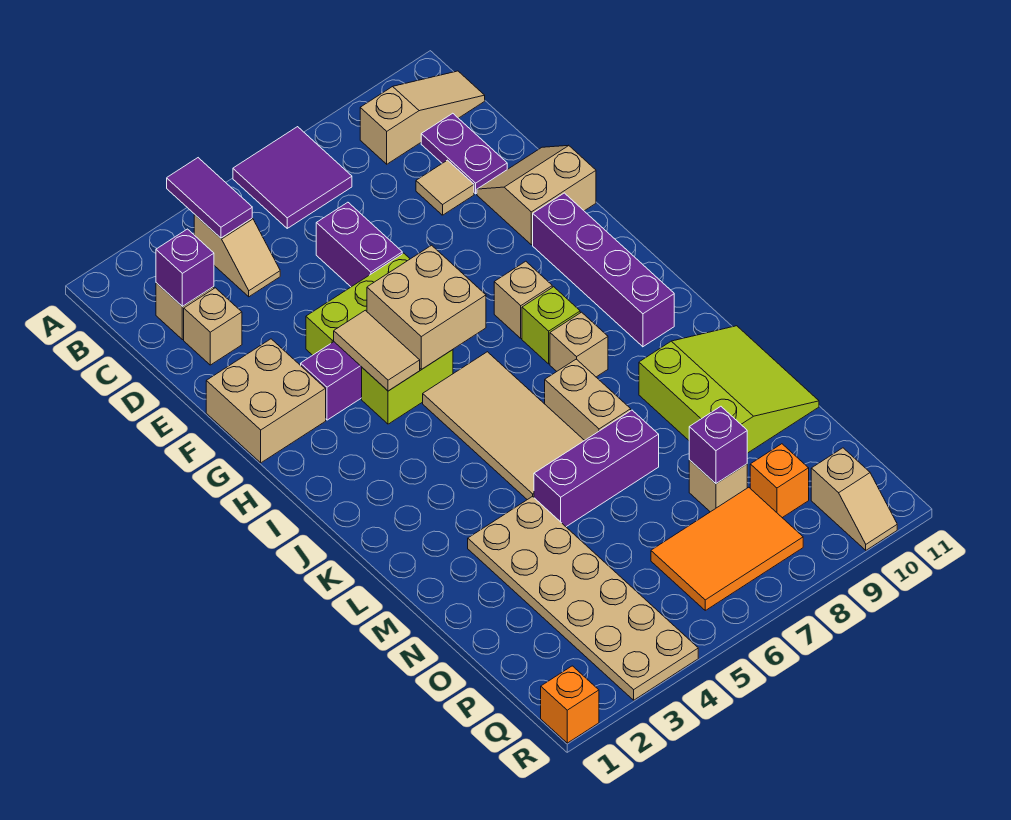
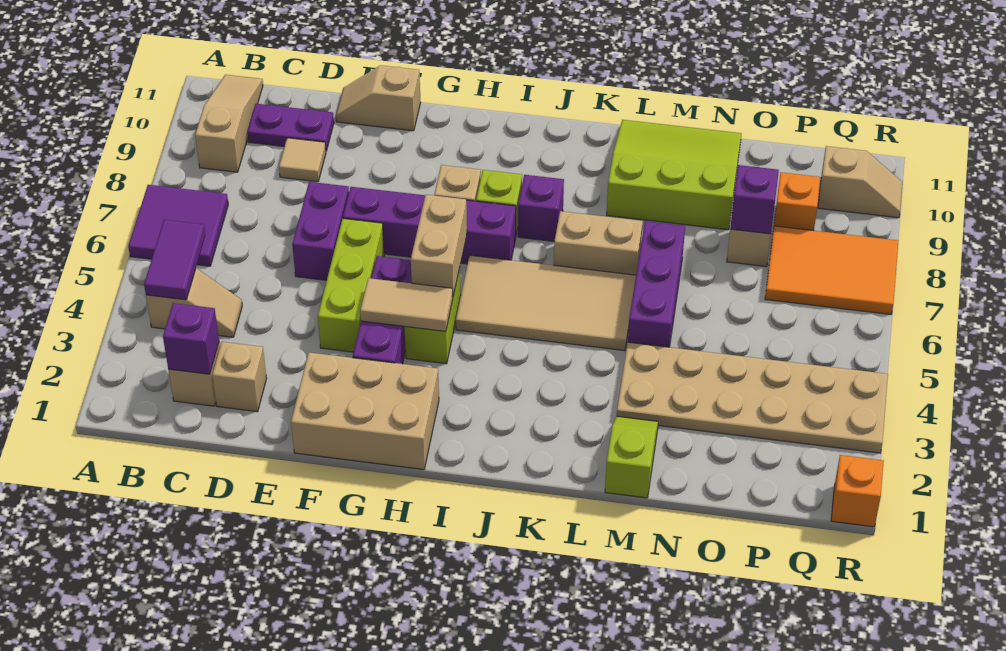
purple tile A4:B4 level 2 -> purple tile B4:B5 level 2
purple brick D6:E6 level 1 -> purple brick E6:E7 level 1
tan slope E10:F11 level 1 top F -> tan slope E11:F11 level 1 top F
tan brick F1:G2 level 1 -> tan brick F1:H2 level 1
tan brick G5:H6 level 2 -> tan brick H5:H6 level 2
purple brick G10:J10 level 1 -> purple brick F7:I7 level 1
tan brick J8 level 1 -> purple brick J8 level 1
none -> lime slope M1:M2 level 1 top 1
orange tile P6:Q8 level 1 -> orange tile P7:R8 level 1

